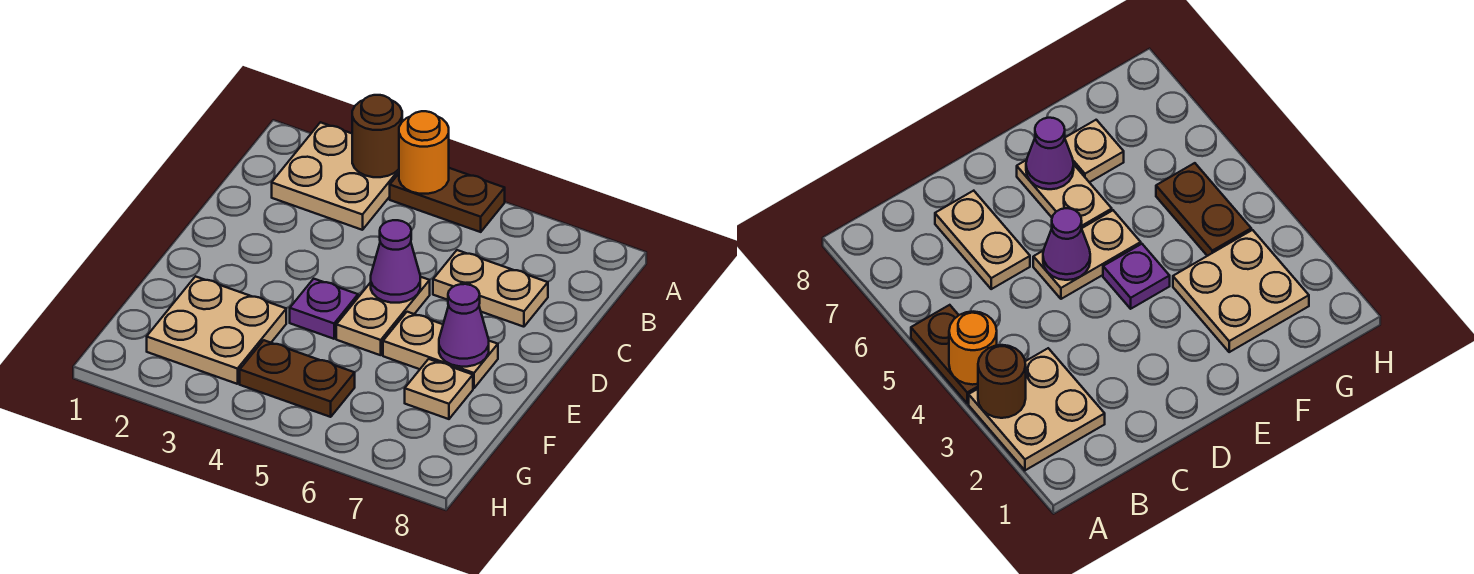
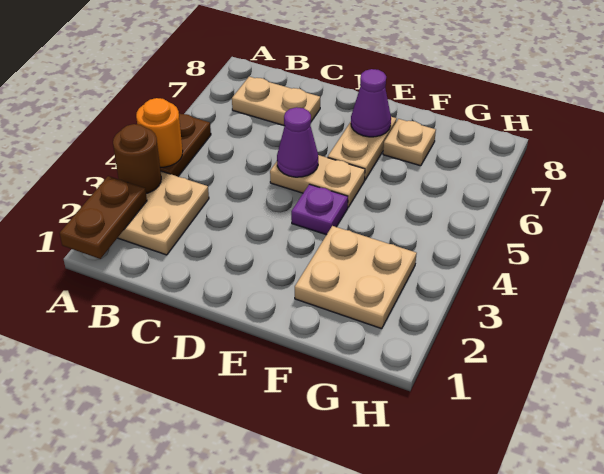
tan plate C6:C7 level 1 -> tan plate B7:C7 level 1
brown plate G4:G5 level 1 -> brown plate A1:A2 level 2

